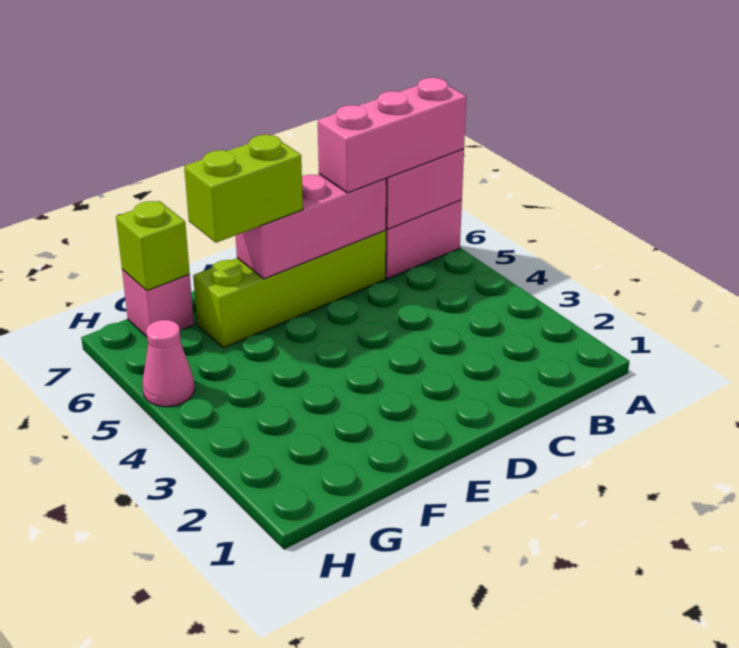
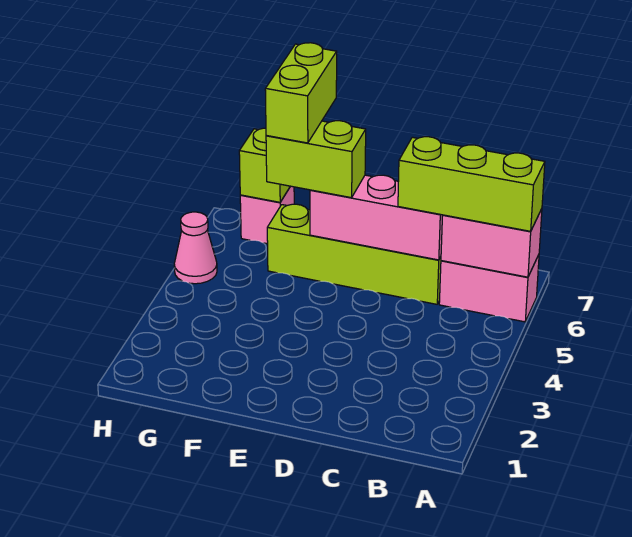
pink brick A6:C6 level 3 -> lime brick A6:C6 level 3
none -> lime brick F6:F7 level 4

